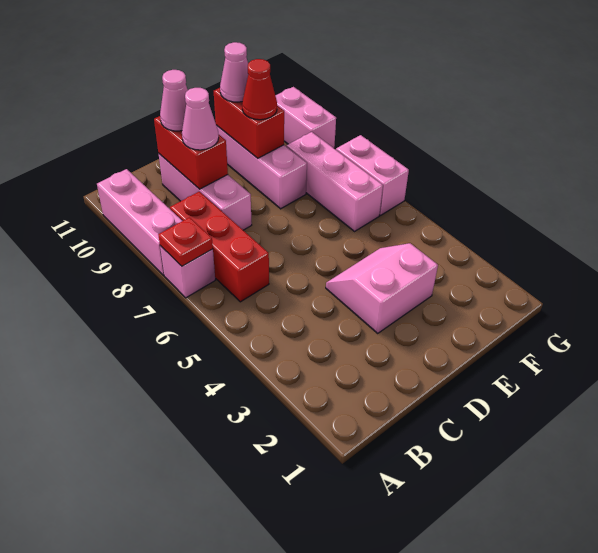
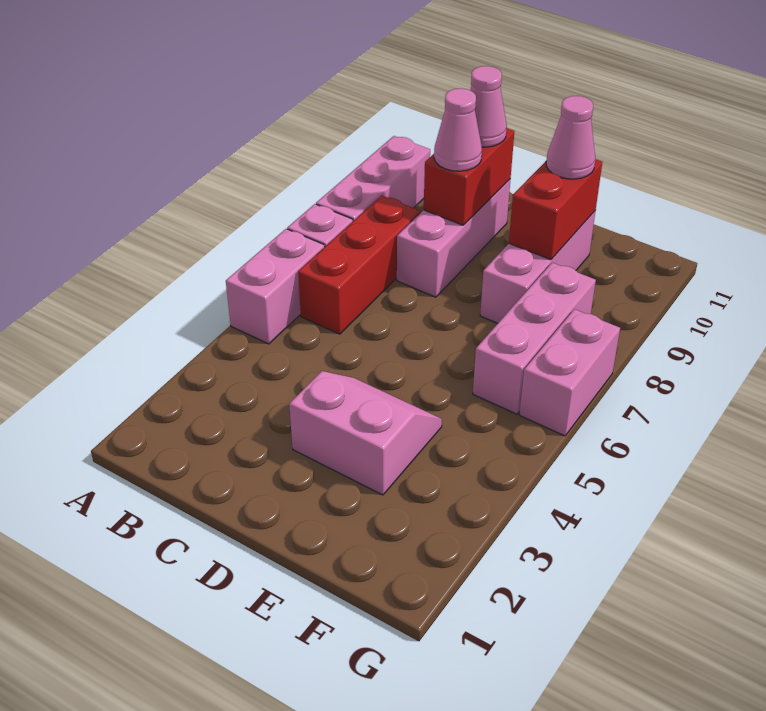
red plate A7 level 2 -> none
red cone E9 level 3 -> none
pink brick G9:G10 level 1 -> pink brick A5:A6 level 1

